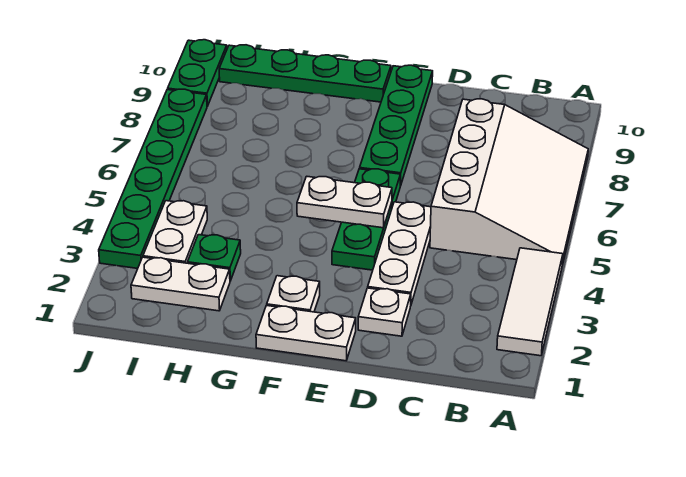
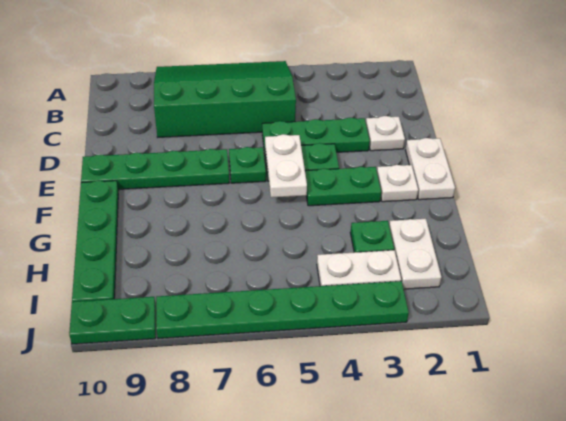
white tile A2:A4 level 1 -> none
white slope A5:C8 level 1 top C -> green slope A5:C8 level 1 top C
white plate D3:D5 level 1 -> green plate D3:D5 level 1
none -> green plate F3:F4 level 1

